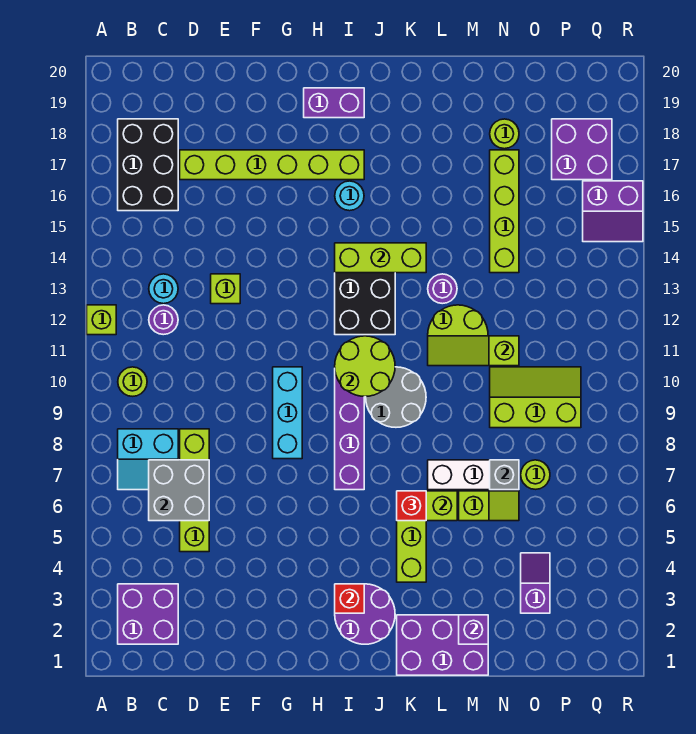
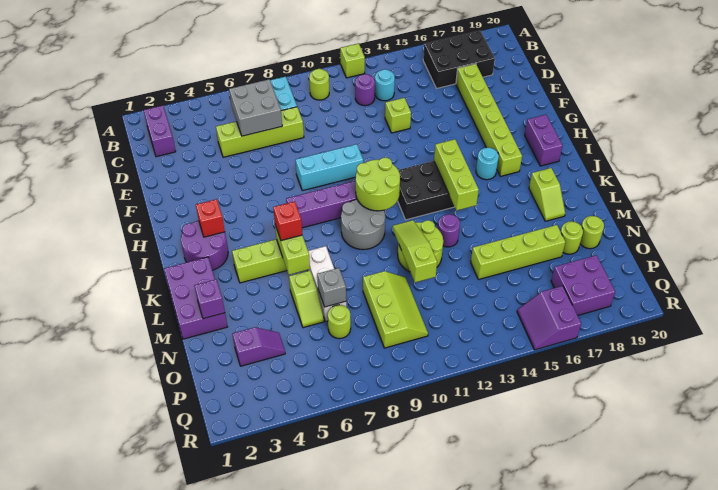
purple brick B2:C3 level 1 -> purple brick B2:C2 level 1
none -> lime slope K18:L18 level 1 top K
none -> lime round brick N19 level 1

